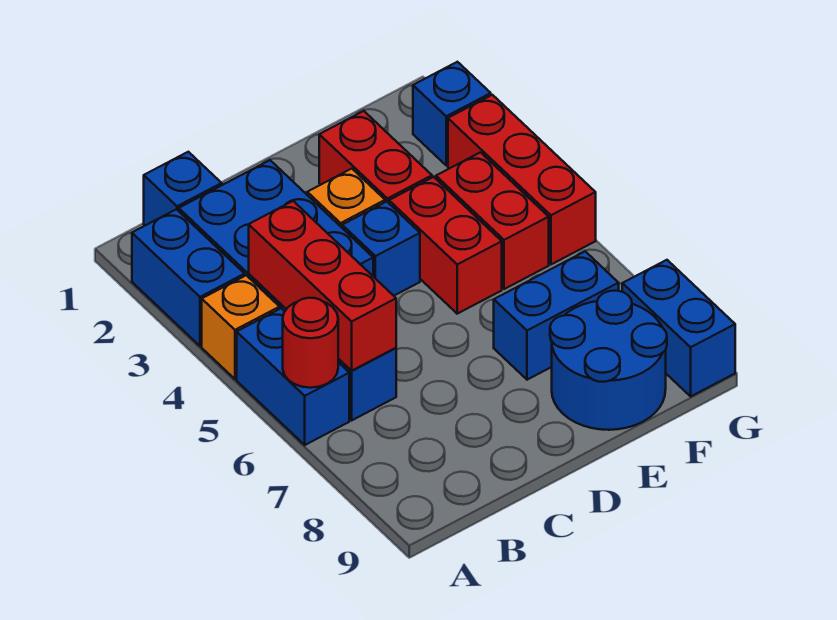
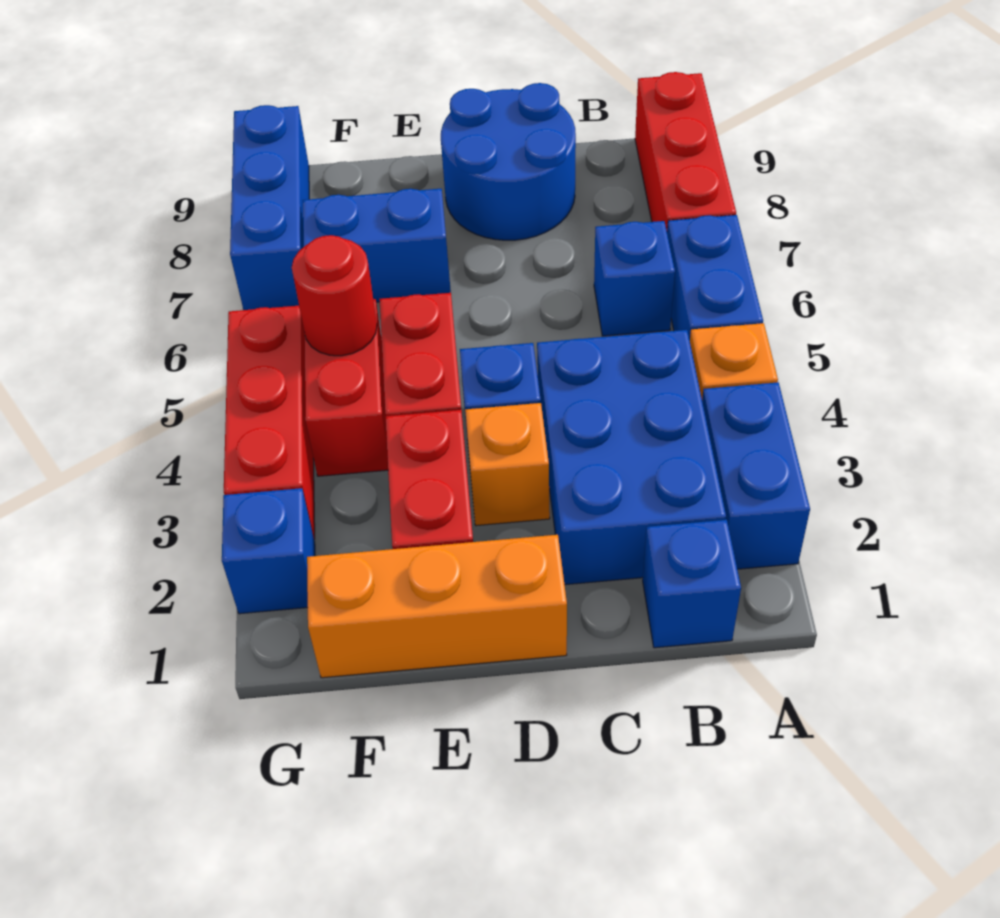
red round brick A6 level 2 -> red round brick F5 level 2
red brick B4:B6 level 2 -> red brick A7:A9 level 1
none -> orange brick D1:F1 level 1
blue round brick E8:F9 level 1 -> blue round brick C8:D9 level 1
blue brick G8:G9 level 1 -> blue brick G7:G9 level 1

